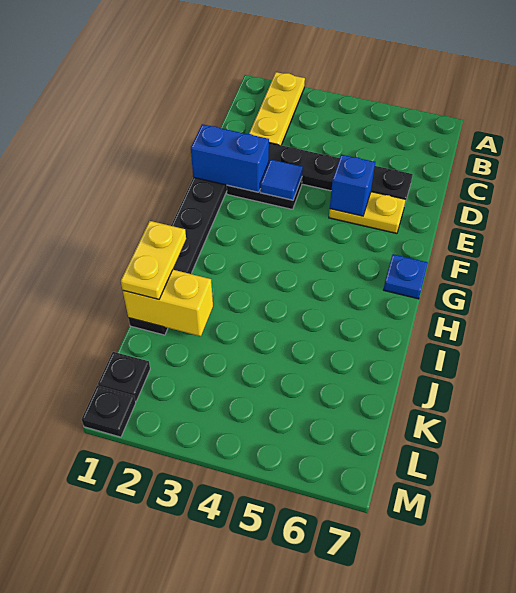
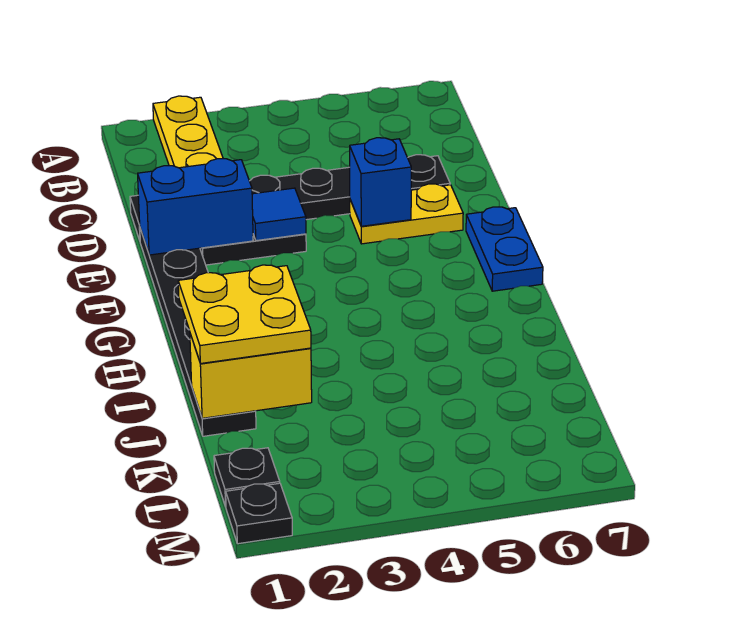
blue plate G7 level 1 -> blue plate F7:G7 level 1
yellow plate I1:J1 level 3 -> yellow plate I1:J2 level 3

